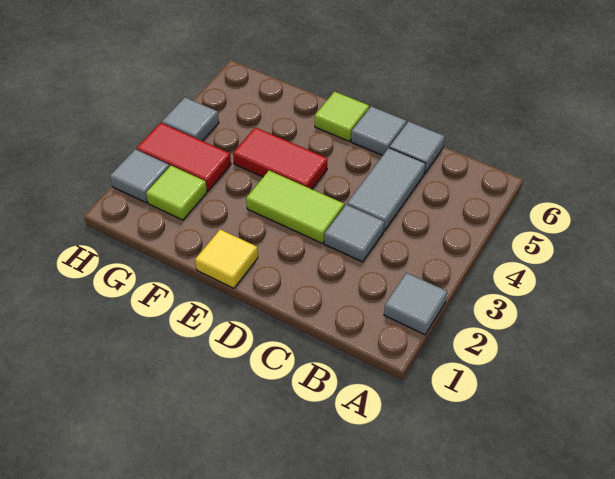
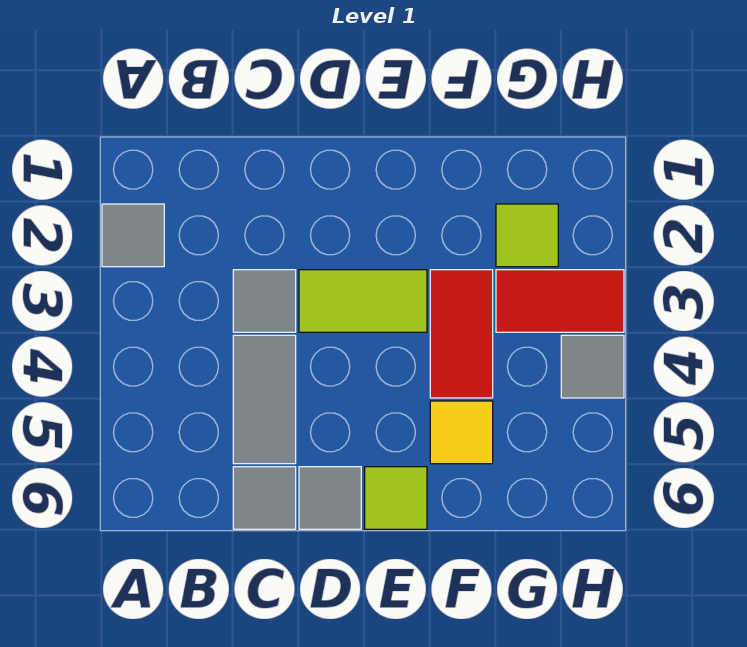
yellow tile E1 level 1 -> yellow tile F5 level 1
red tile E4:F4 level 1 -> red tile F3:F4 level 1
grey tile H2 level 1 -> none

